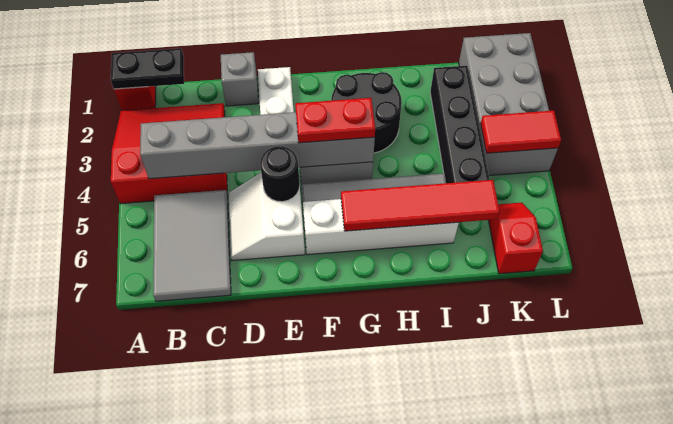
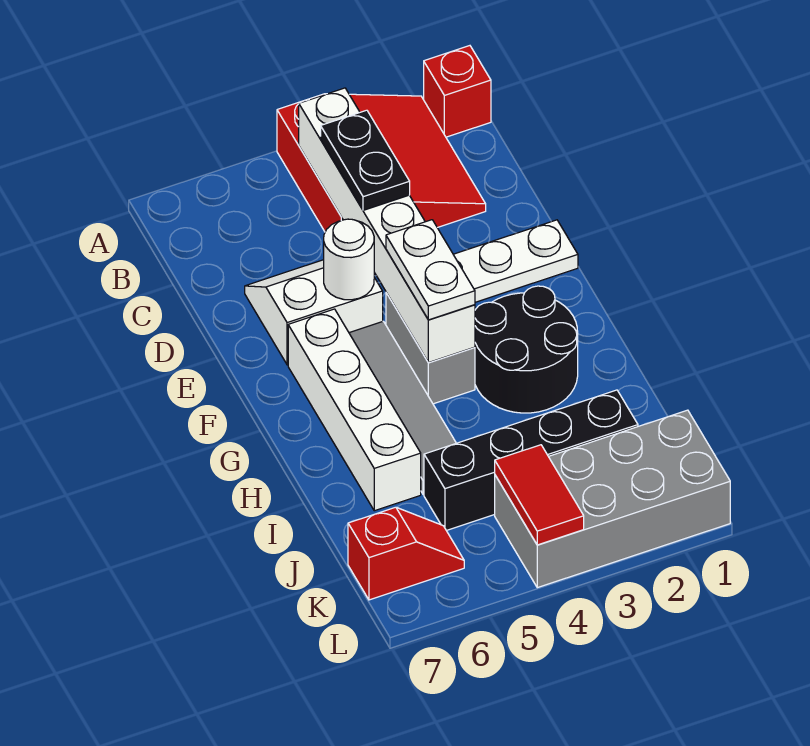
black plate A1:B1 level 2 -> black plate C4:D4 level 3
grey brick B4:G4 level 2 -> white brick B4:G4 level 2
grey tile B5:C7 level 1 -> none
grey brick D1 level 1 -> none
black round brick E5 level 2 -> white round brick E5 level 2
red plate F4:G4 level 3 -> white plate F4:G4 level 3
red tile G6:J6 level 2 -> none

